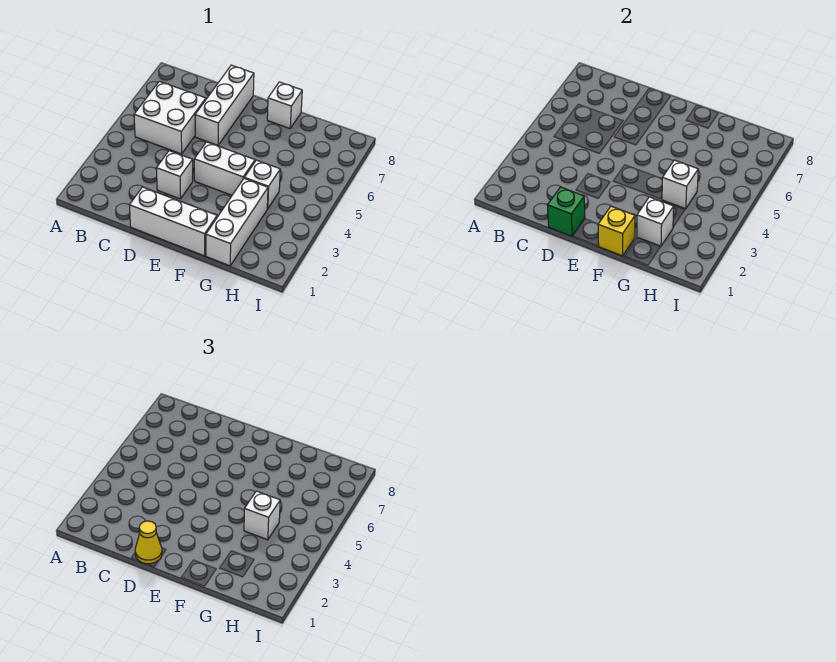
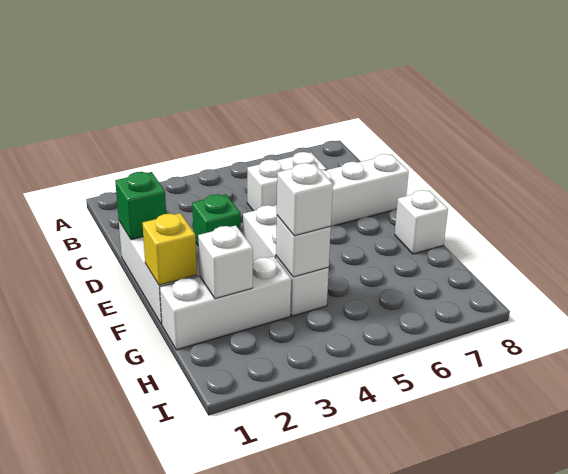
white brick B5:C6 level 1 -> white brick C5:C6 level 1
yellow cone D1 level 3 -> none
white brick D3 level 1 -> green brick D3 level 1

